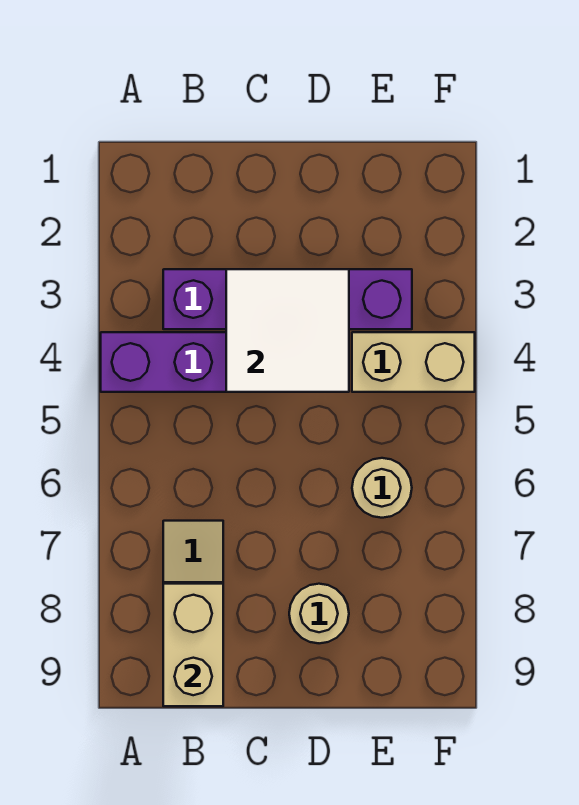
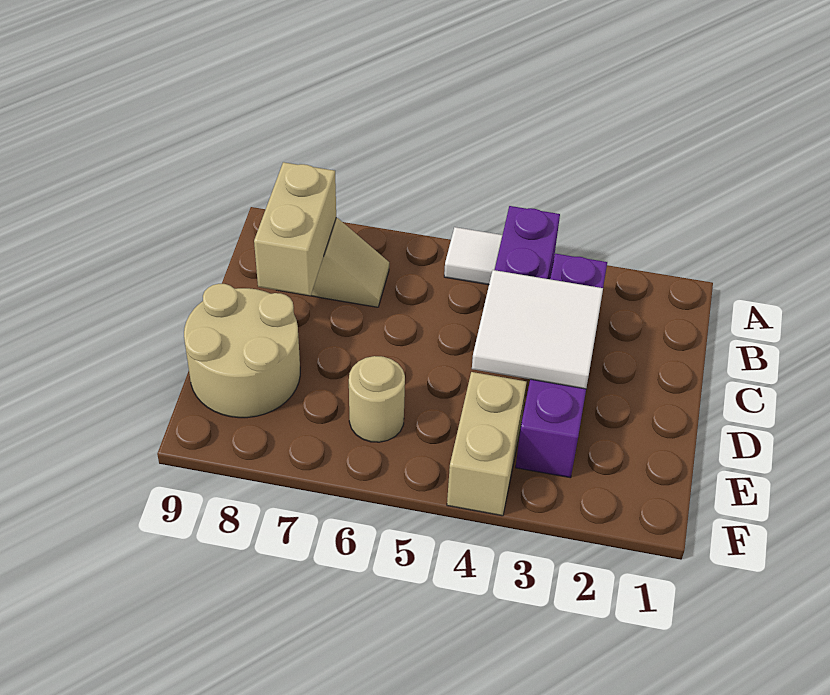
none -> white tile A5 level 1
tan brick B8:B9 level 2 -> tan brick B8:C8 level 2
tan round brick D8 level 1 -> tan round brick D8:E9 level 1

